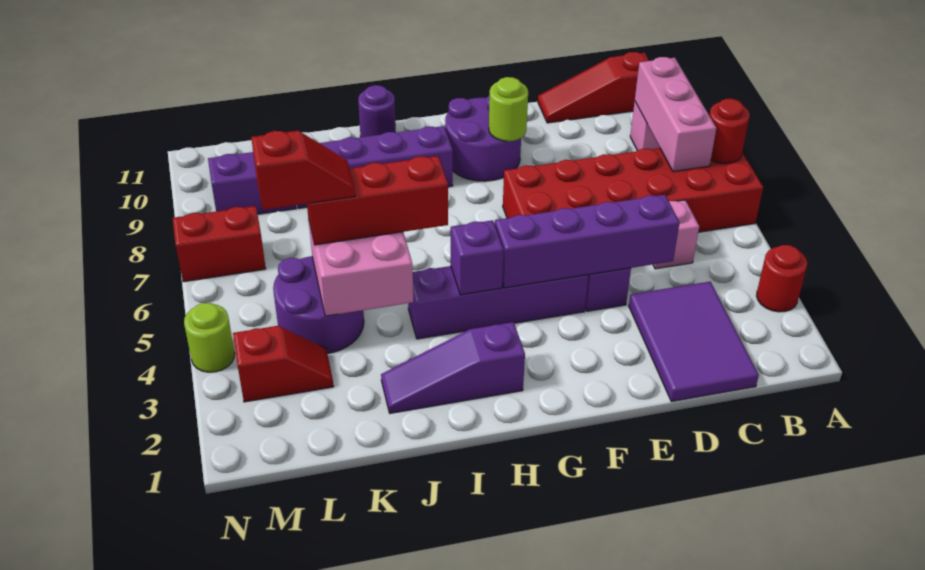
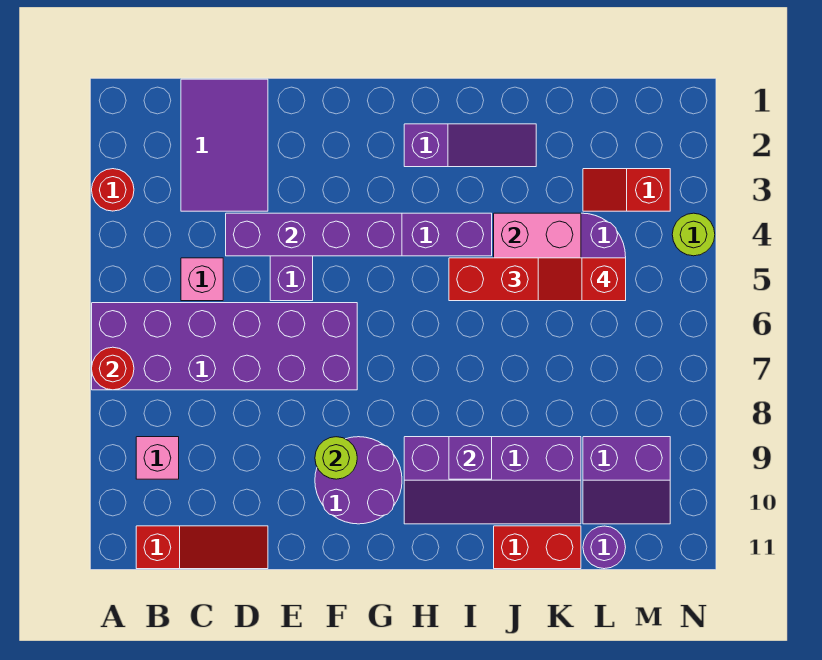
red brick A6:F7 level 1 -> purple brick A6:F7 level 1
pink brick B7:B9 level 2 -> none
purple brick H4 level 2 -> purple brick I9 level 2
purple round brick I11 level 1 -> purple round brick L11 level 1
red brick M7:N7 level 1 -> red brick J11:K11 level 1

